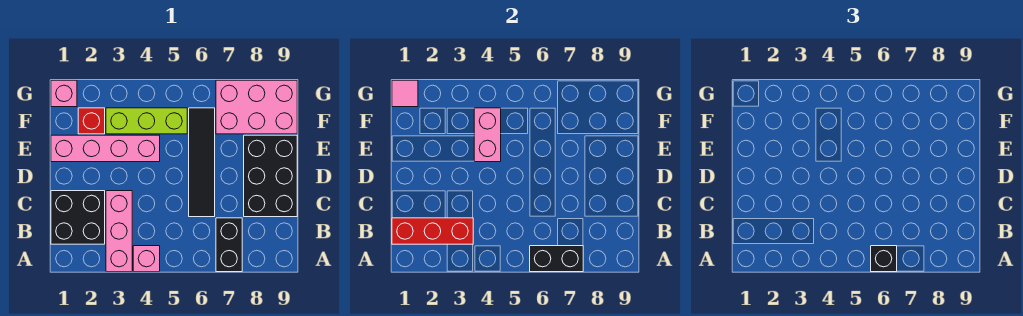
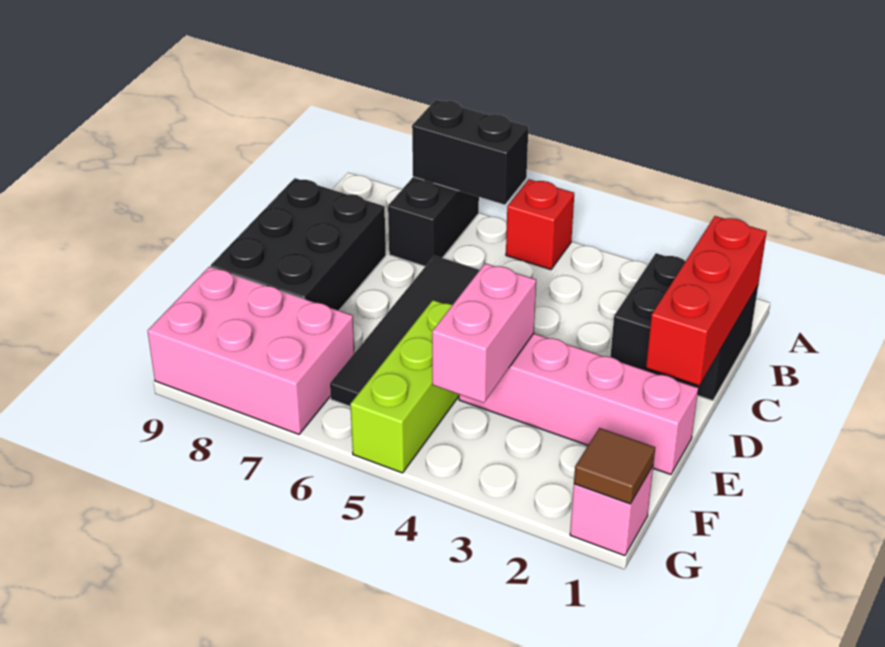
pink brick A3:C3 level 1 -> none
pink brick A4 level 1 -> none
black brick A6 level 3 -> none
red brick B1:B3 level 2 -> red brick B1:D1 level 2
red brick F2 level 1 -> red brick A5 level 1
lime brick F3:F5 level 1 -> lime brick E5:G5 level 1
pink tile G1 level 2 -> brown tile G1 level 2

